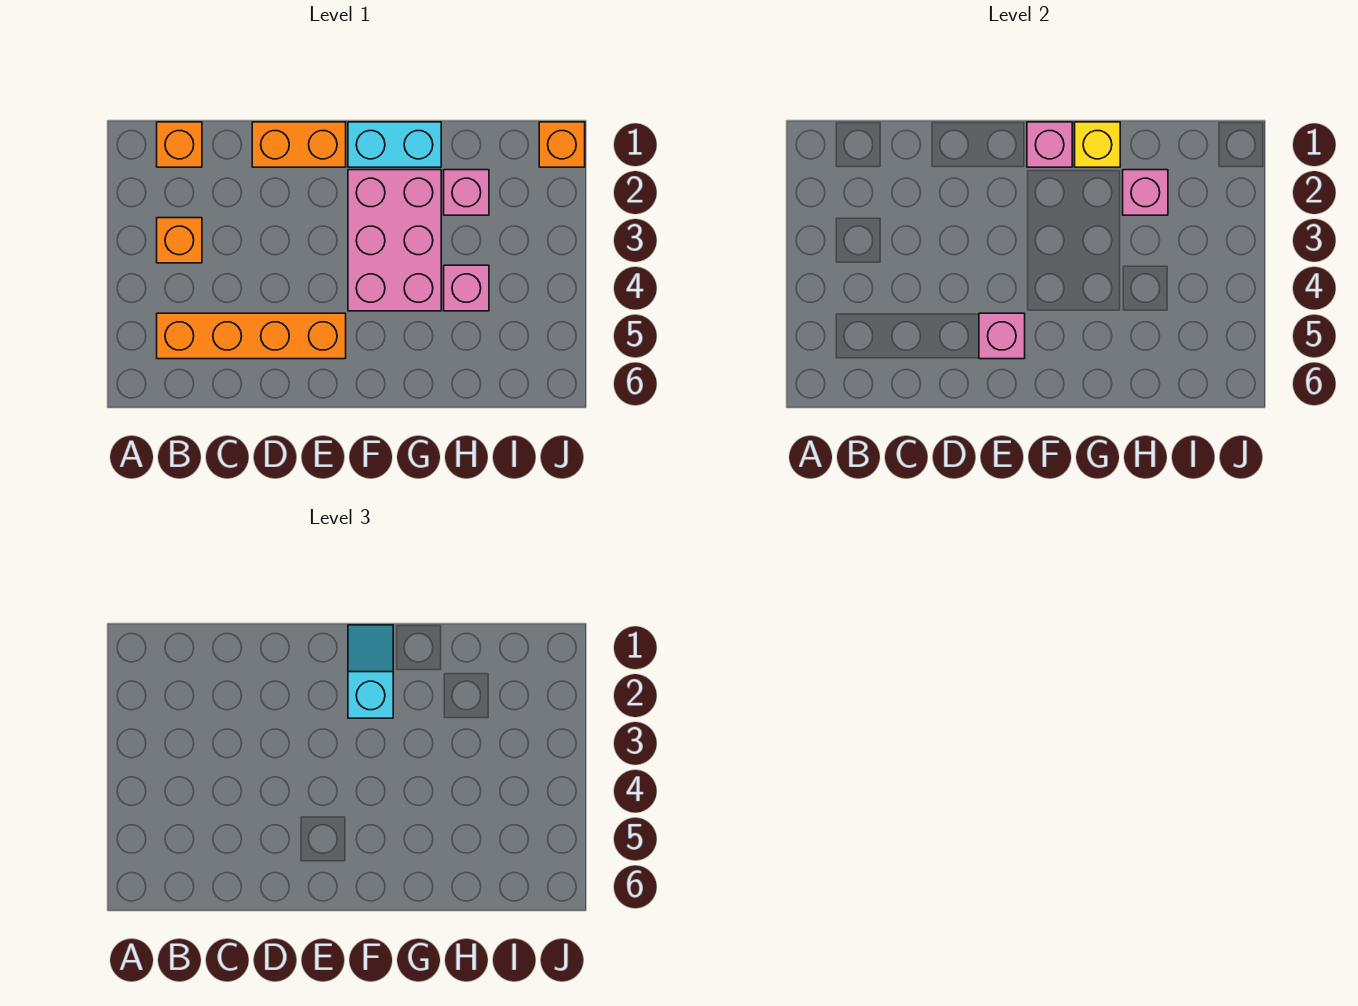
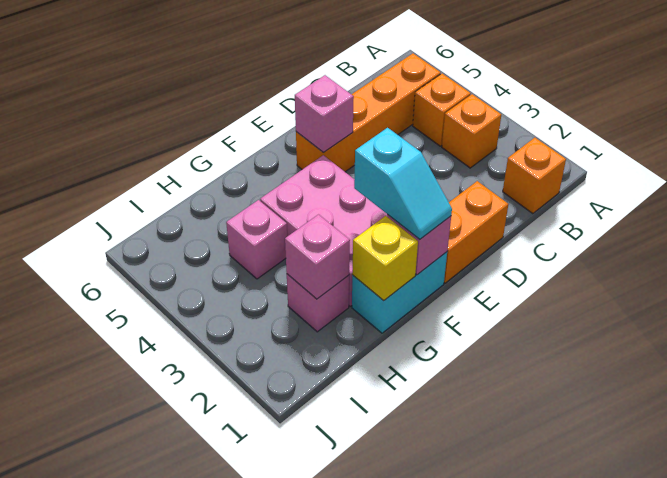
orange brick J1 level 1 -> orange brick B4 level 1

